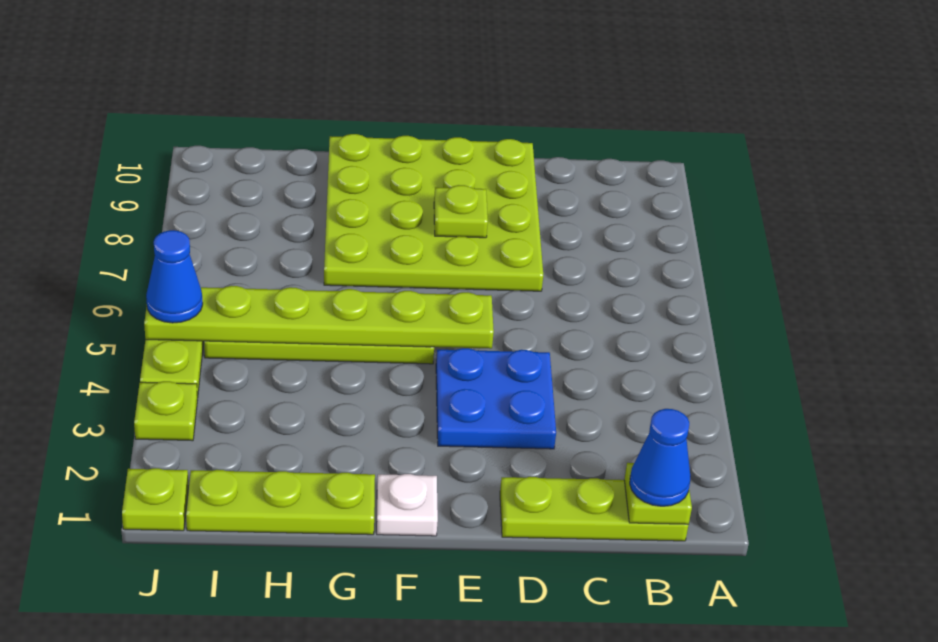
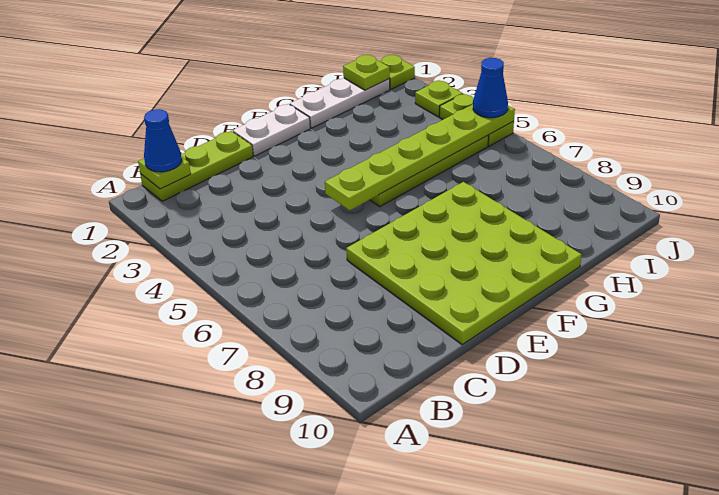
blue plate D3:E4 level 1 -> none
lime plate E8 level 2 -> lime plate I1 level 2
white plate F1 level 1 -> white plate E1:F1 level 1
lime plate G1:I1 level 1 -> white plate G1:I1 level 1

